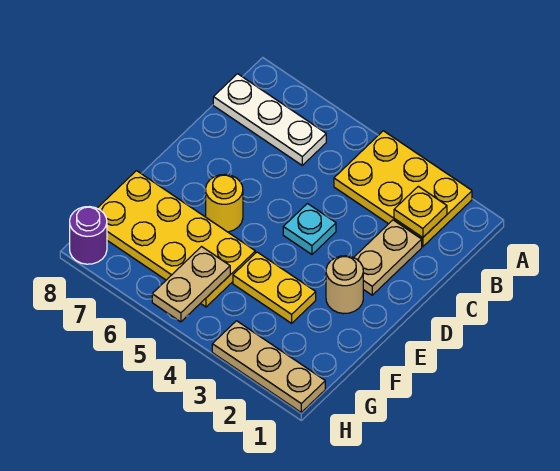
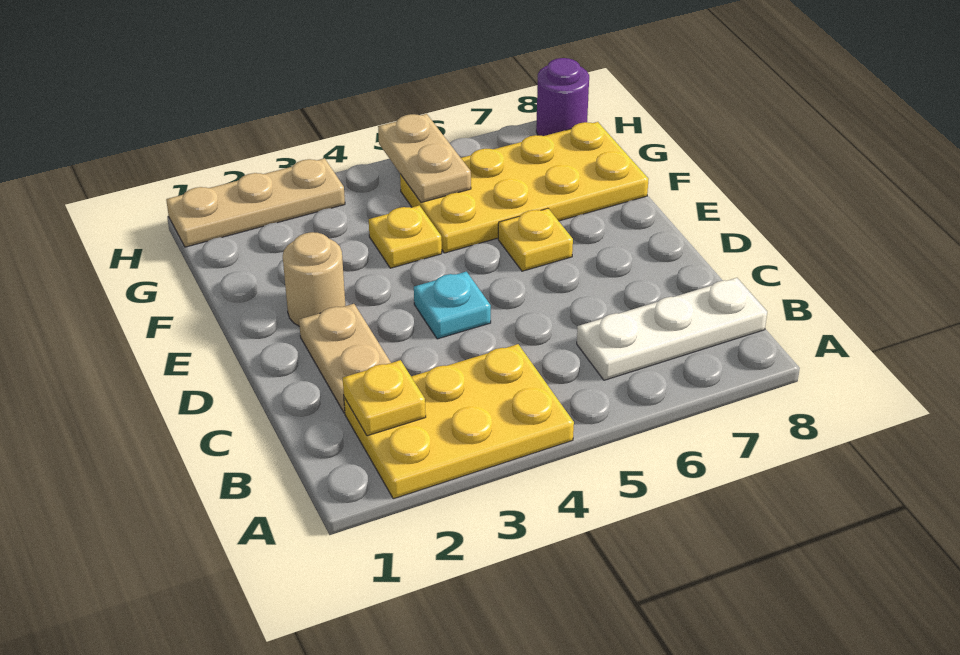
yellow round brick E6 level 1 -> yellow plate E6 level 1
yellow plate F3:F4 level 1 -> yellow plate F4 level 1

